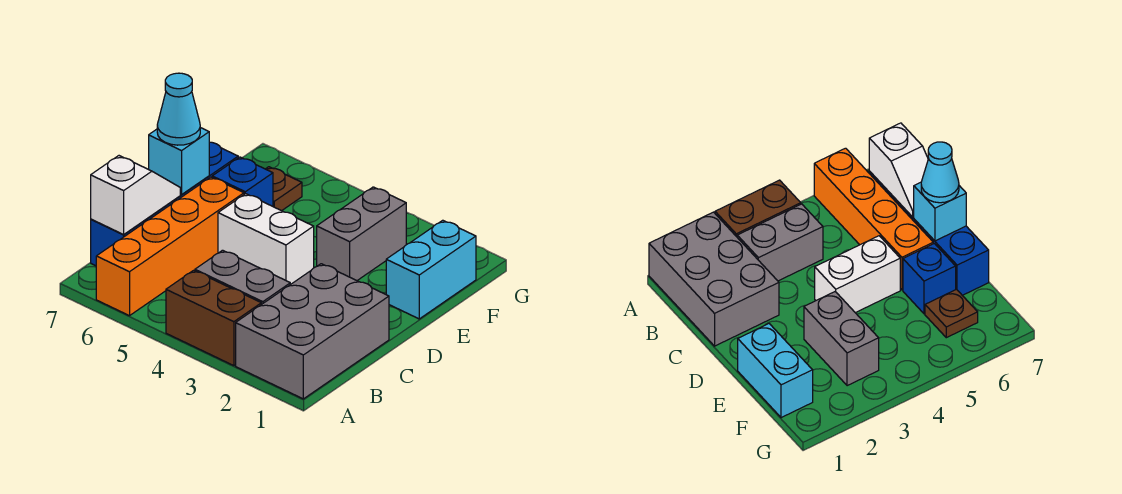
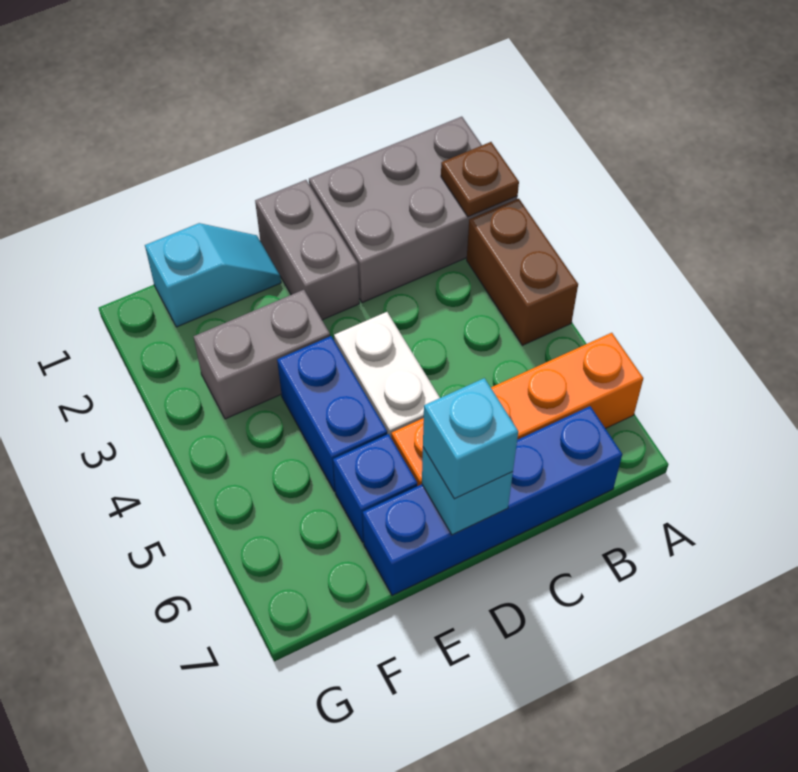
grey brick B3:B4 level 1 -> grey brick D1:D2 level 1
white slope B7:C7 level 2 top B -> none
cyan cone D7 level 3 -> cyan brick D7 level 3
cyan brick E1:F1 level 1 -> cyan slope E1:F1 level 1 top F
none -> blue brick E4:E5 level 1
brown plate F6 level 1 -> brown plate A2 level 2

